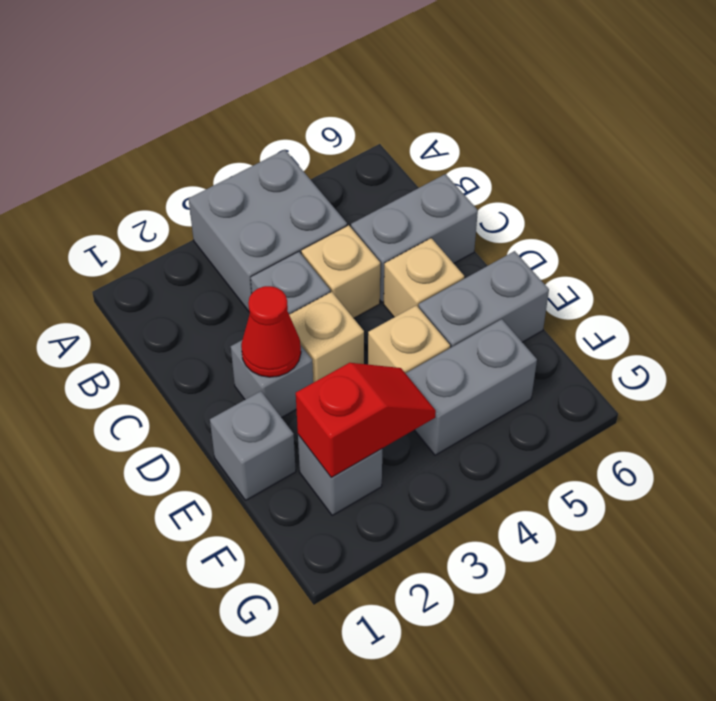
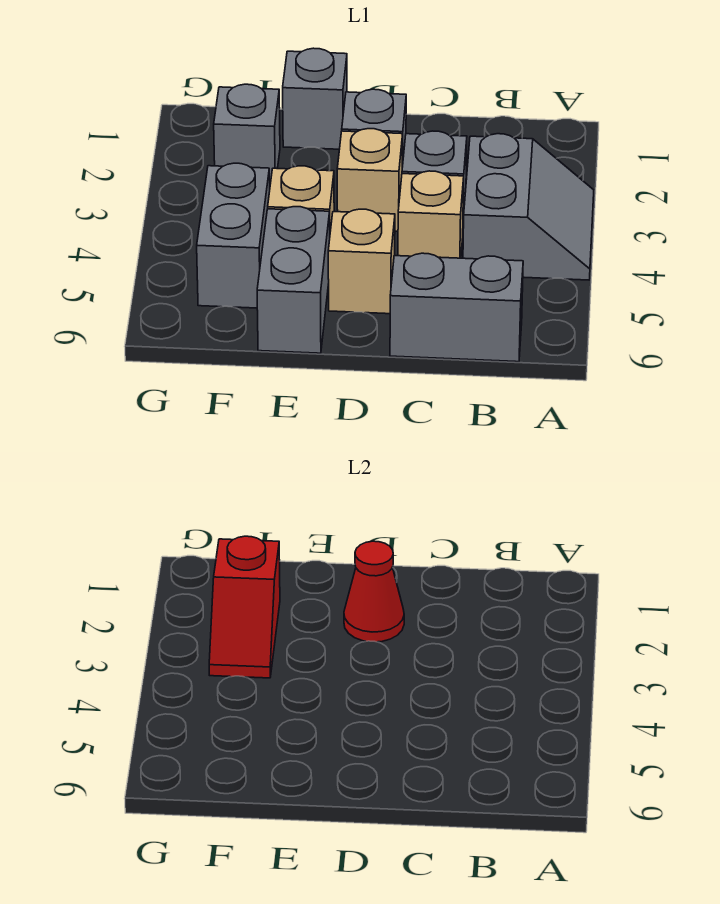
grey brick A3:B4 level 1 -> grey slope A3:B4 level 1 top B
grey brick C5:C6 level 1 -> grey brick B6:C6 level 1

